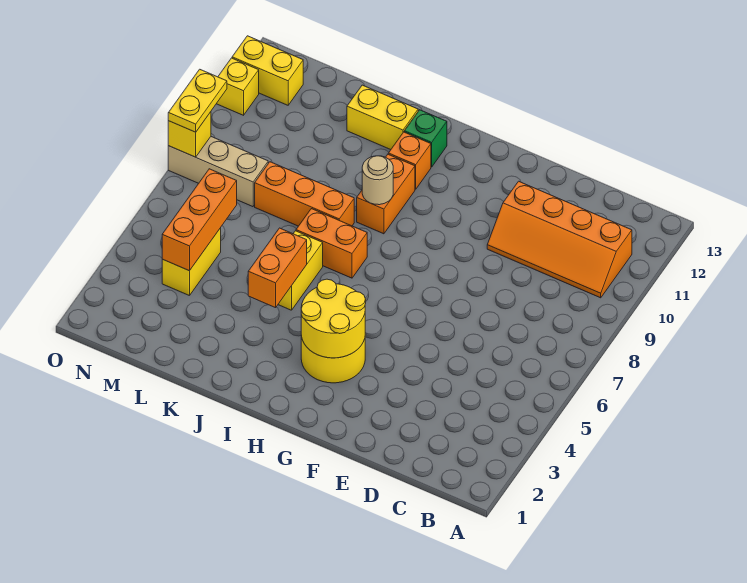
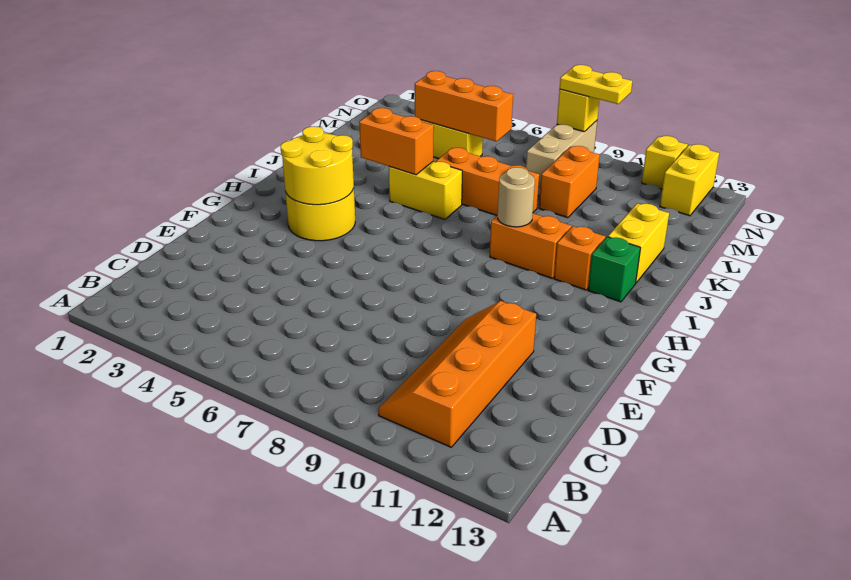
orange brick I7:J7 level 1 -> orange brick L9:M9 level 1
orange brick J8:L8 level 1 -> orange brick K6:K8 level 1

